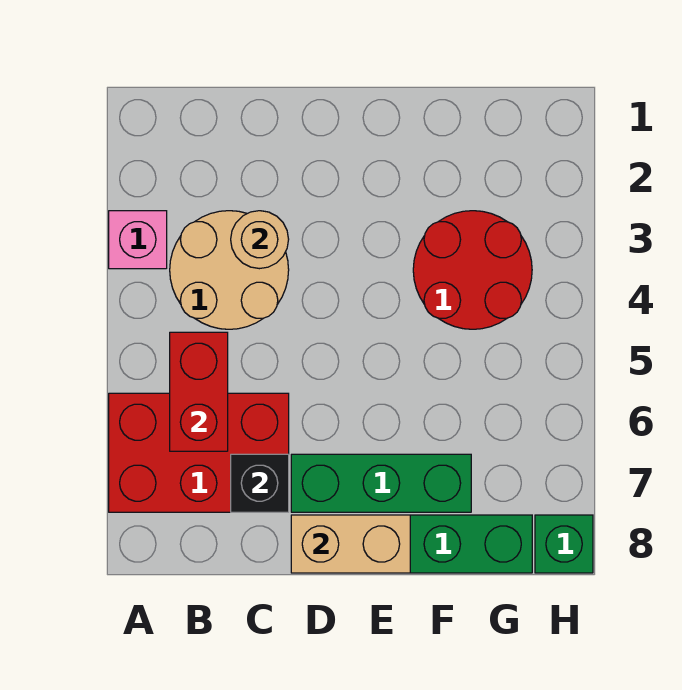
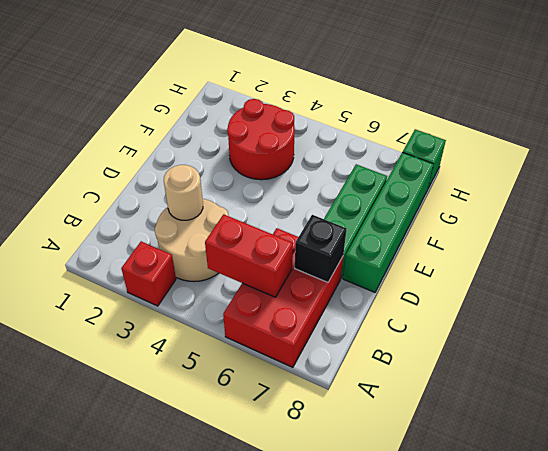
pink brick A3 level 1 -> red brick A3 level 1
tan brick D8:E8 level 2 -> none

